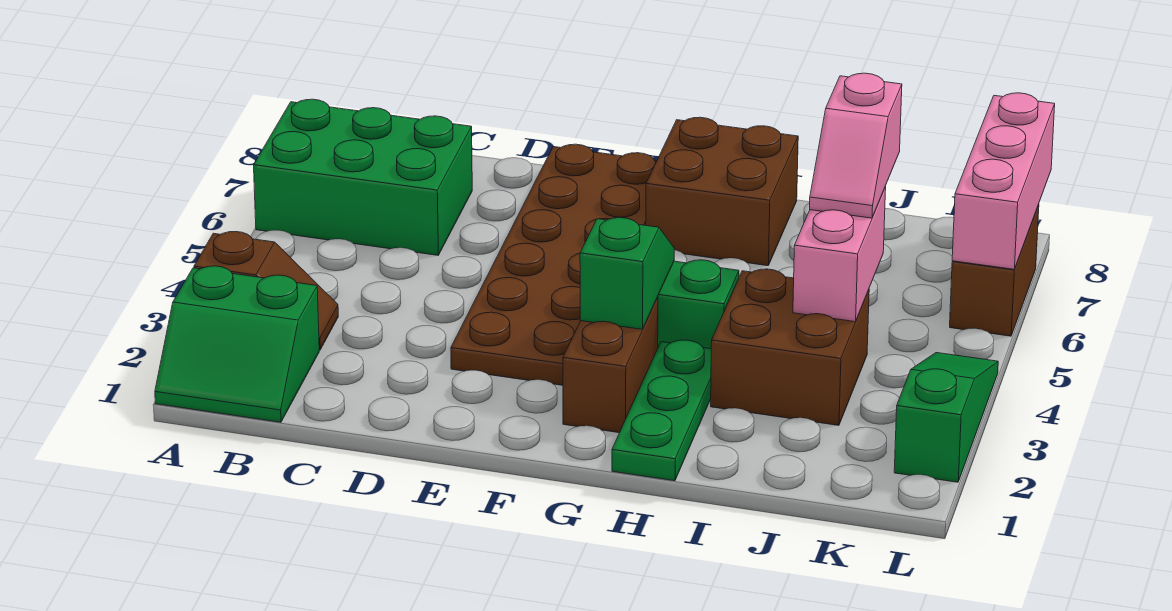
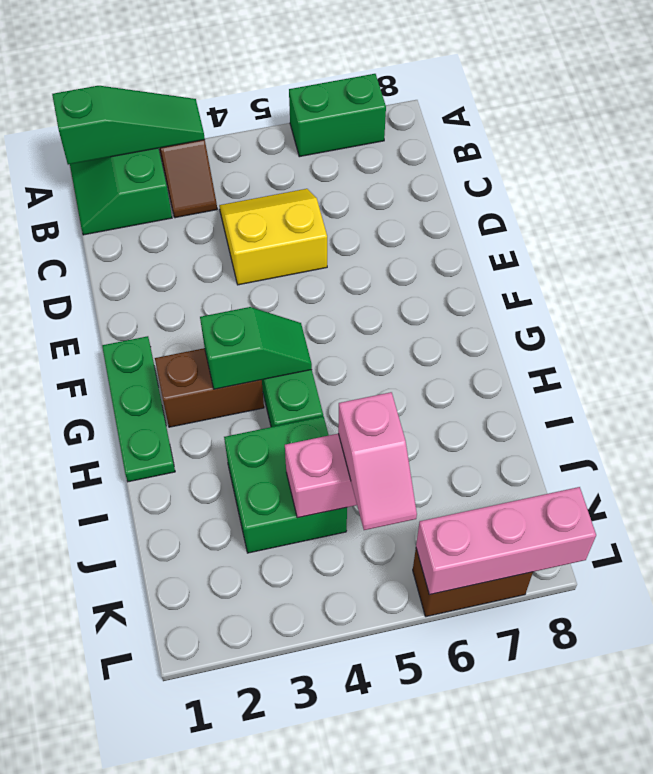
green brick A6:C7 level 1 -> green brick A6:A7 level 1
none -> yellow slope C4:D5 level 1 top D
brown plate E3:F8 level 1 -> none
brown brick G7:H8 level 1 -> none
green plate H1:H3 level 1 -> green plate F1:H1 level 1
brown brick I3:J4 level 1 -> green brick I3:J4 level 1
pink slope J5:J6 level 3 top 6 -> pink slope J5:K5 level 3 top J
green slope L2:L4 level 1 top 2 -> green slope A1:A3 level 2 top 1

